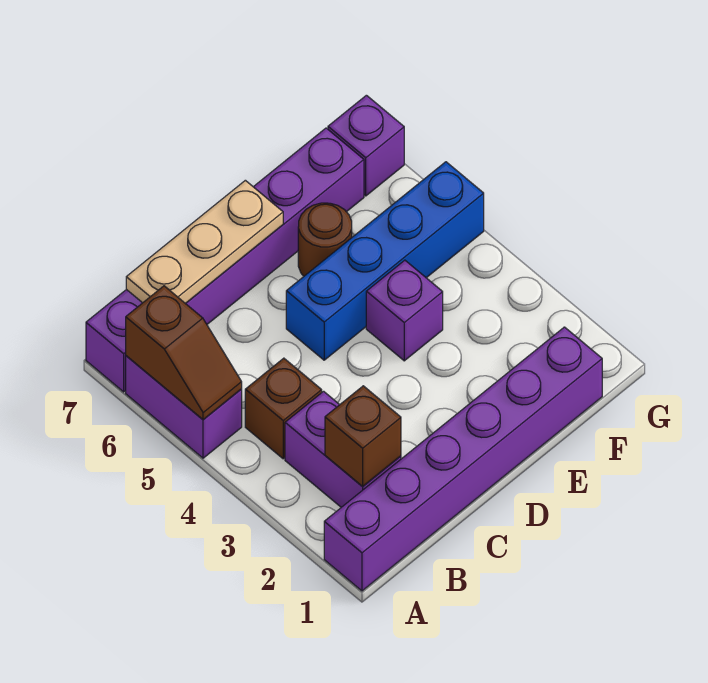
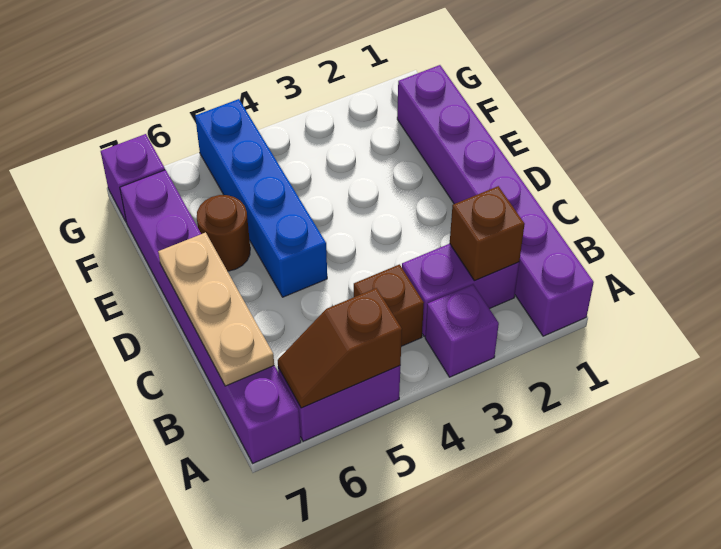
brown slope A5:A6 level 2 top 6 -> brown slope A5:A6 level 2 top 5
purple brick E4 level 1 -> purple brick A3 level 1

